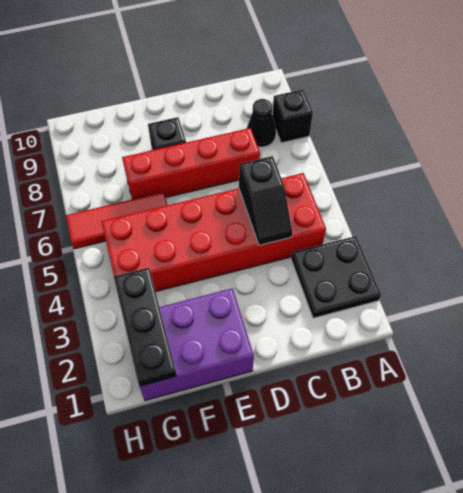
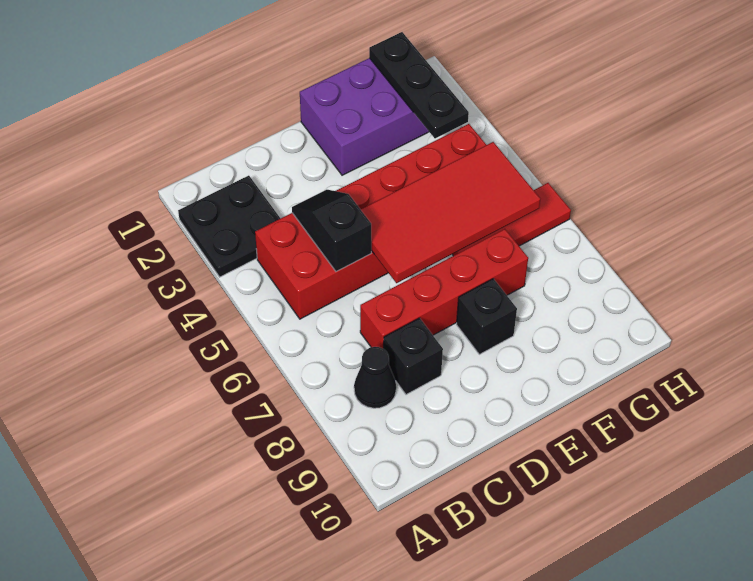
black brick A8 level 1 -> black brick C8 level 1
none -> red tile D5:G6 level 2

